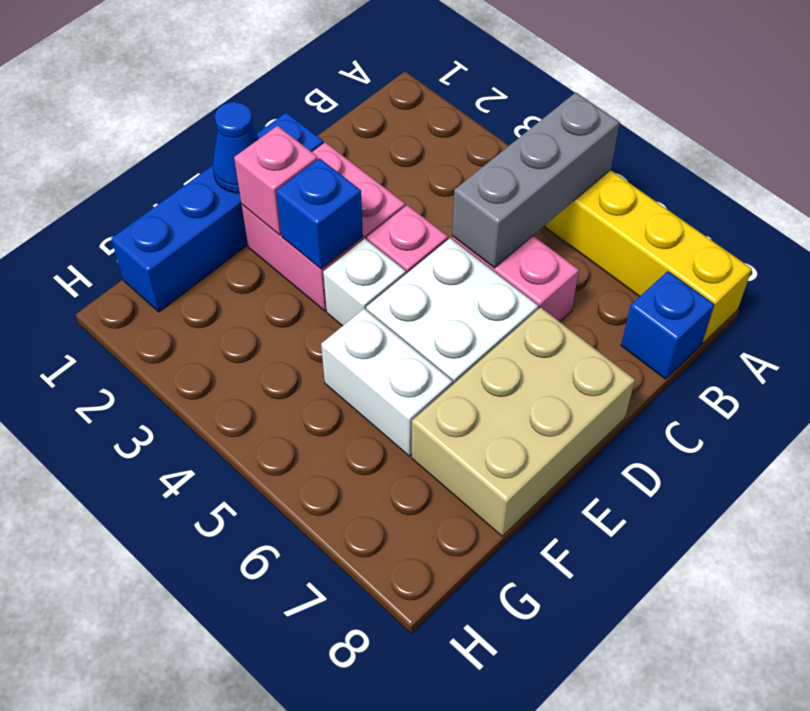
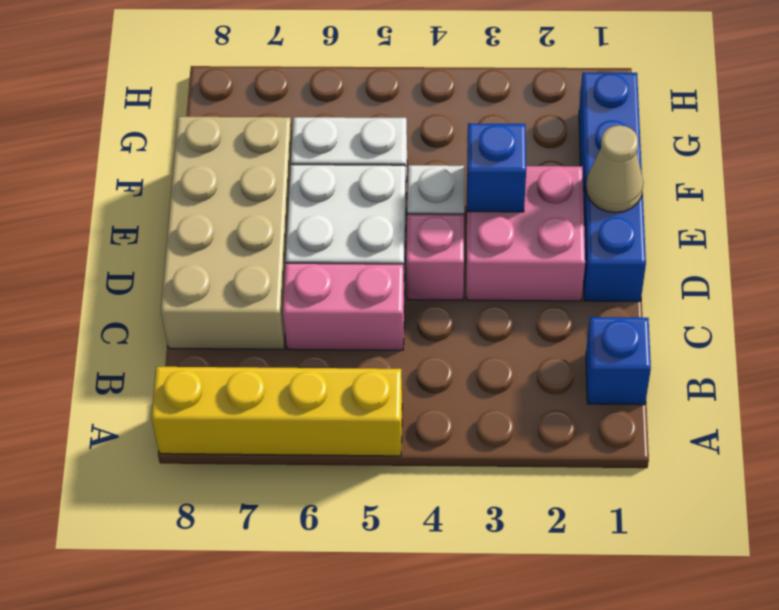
grey brick A5:C5 level 2 -> none
blue brick B8 level 1 -> blue brick B1 level 1
tan brick D7:F8 level 1 -> tan brick C7:F8 level 1
blue cone E1 level 2 -> tan cone E1 level 2
pink brick E2 level 2 -> none

